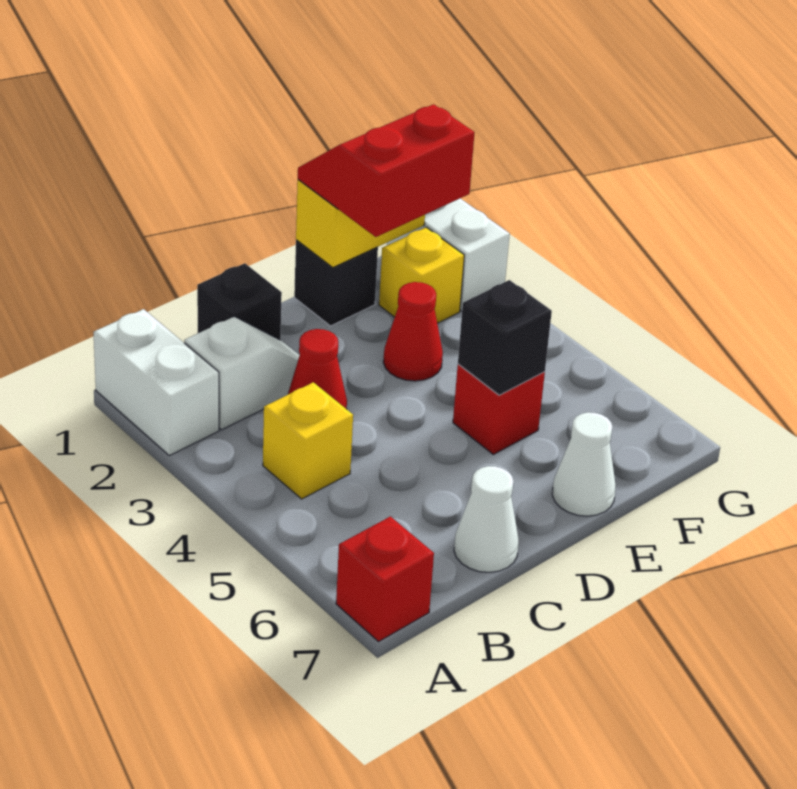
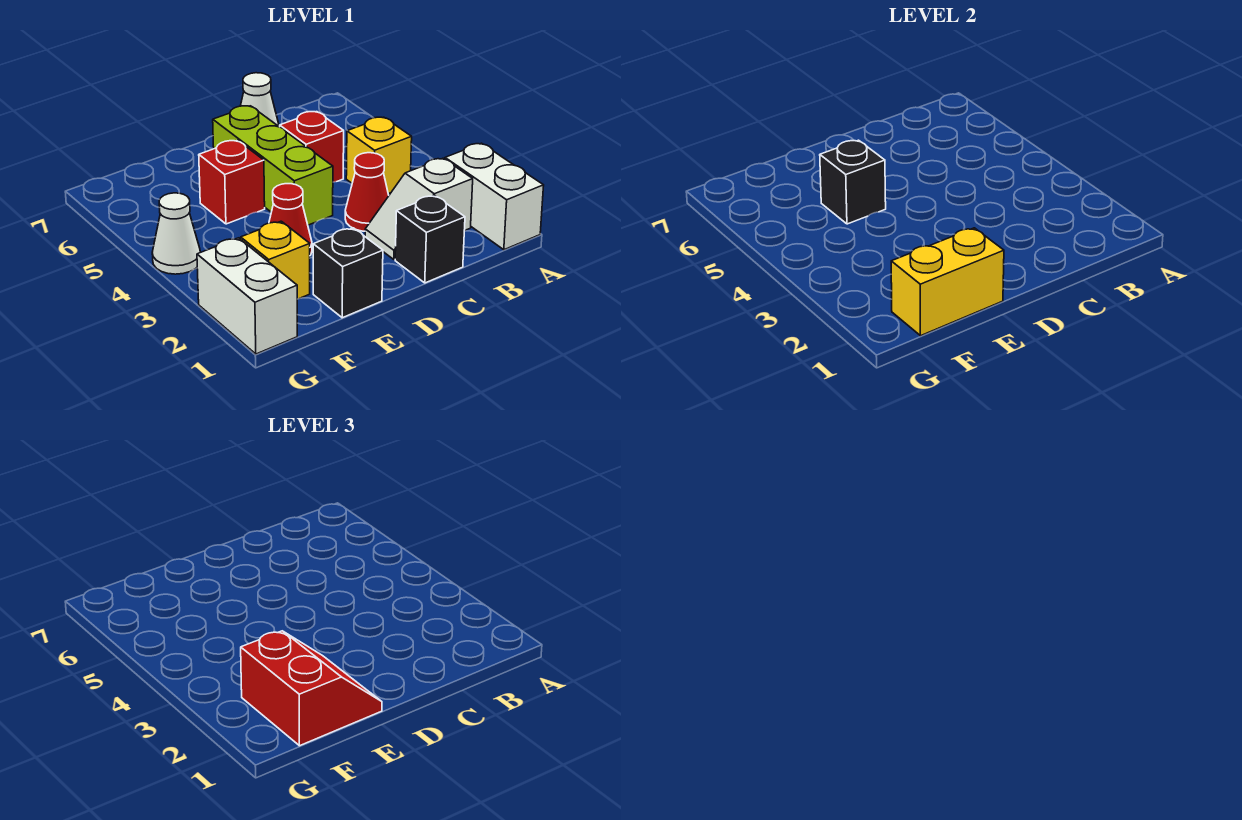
red brick A7 level 1 -> red brick C5 level 1
none -> lime brick D4:D6 level 1
red slope E1:F2 level 3 top 2 -> red slope E1:F2 level 3 top F
white cone E7 level 1 -> white cone G4 level 1

